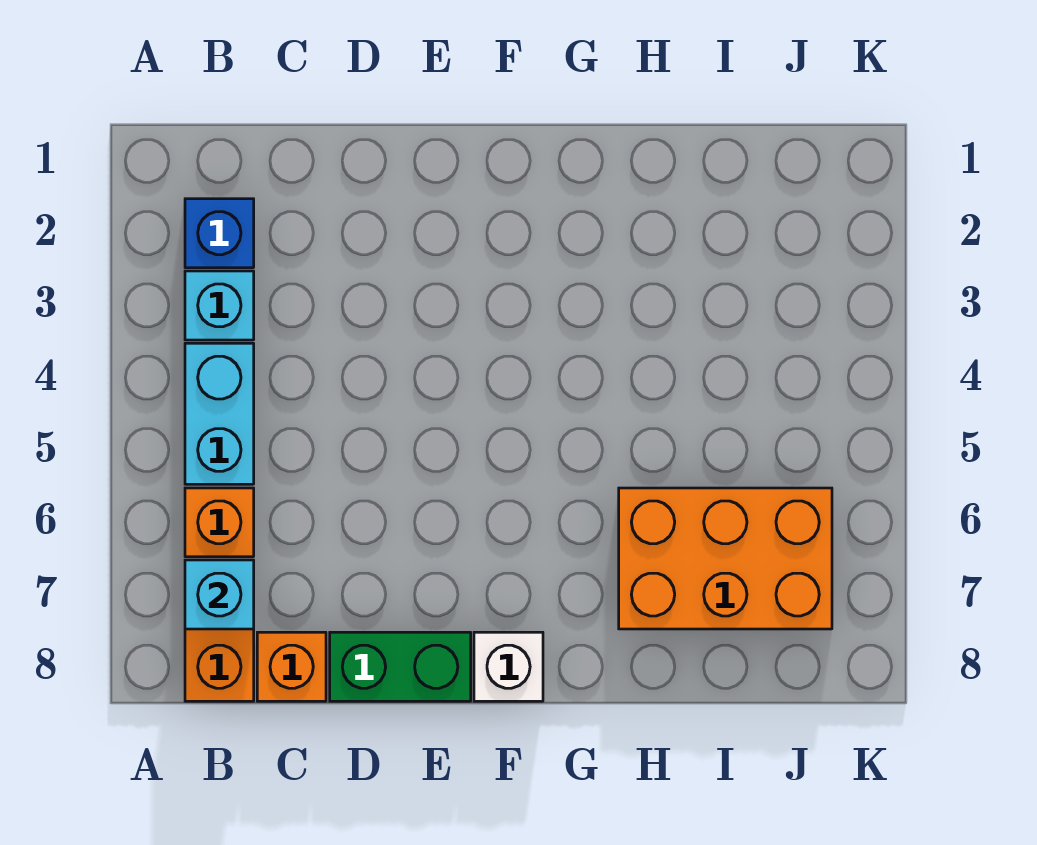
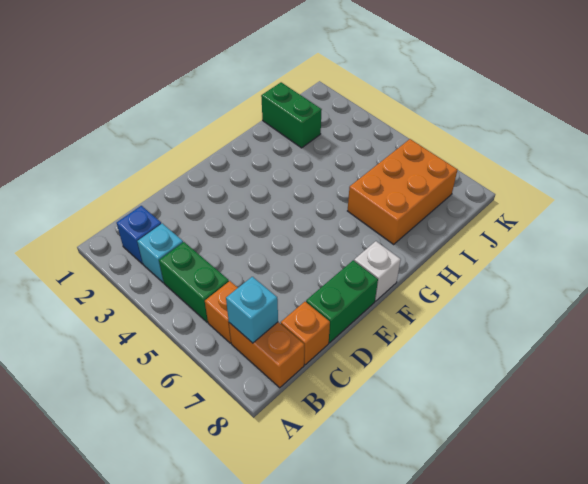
cyan brick B4:B5 level 1 -> green brick B4:B5 level 1
none -> green brick I1:I2 level 1

